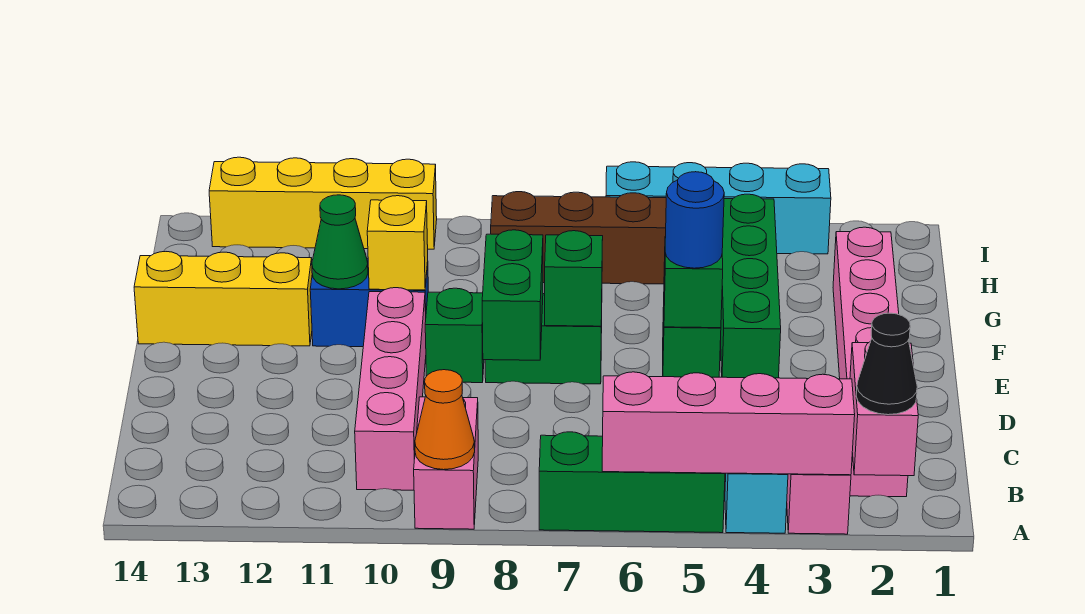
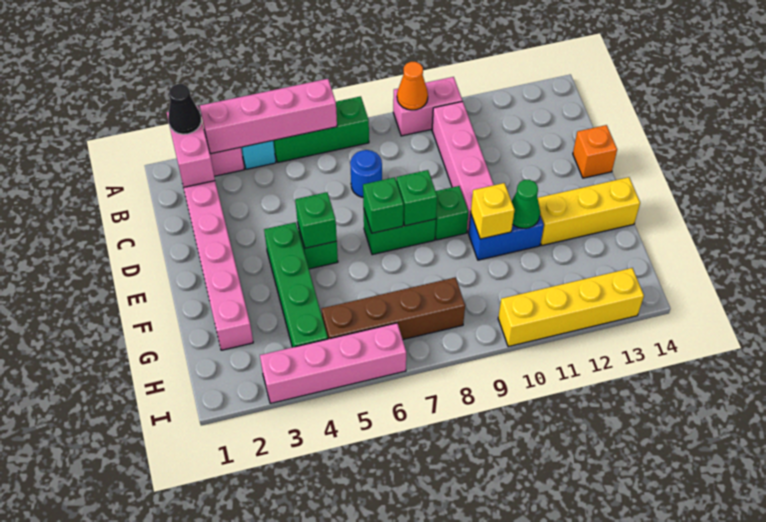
pink brick A9:B9 level 1 -> pink brick A9:A10 level 1
green brick D8:E8 level 2 -> green brick E8 level 2
none -> orange brick D14 level 1
blue round brick E5 level 3 -> blue round brick C7 level 1
cyan brick I3:I6 level 1 -> pink brick I3:I6 level 1

